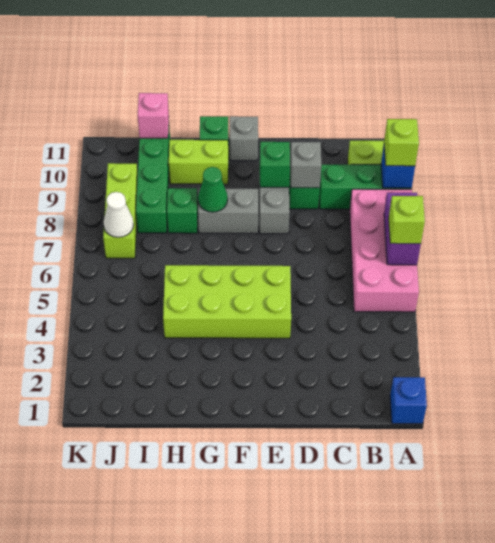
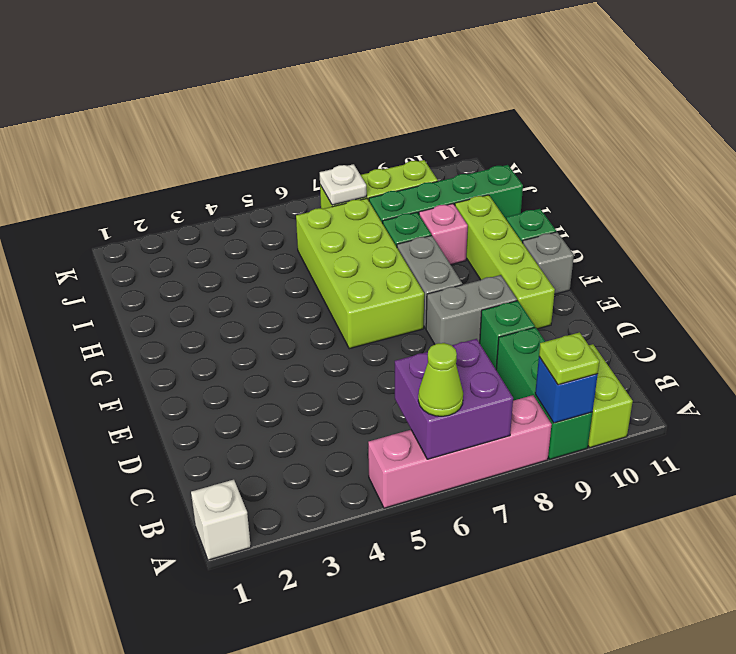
blue brick A1 level 1 -> white brick A1 level 1
pink brick A5:B8 level 1 -> pink brick A5:A8 level 1
purple brick A6:A7 level 2 -> purple brick A6:B7 level 2
lime brick A6 level 3 -> lime cone A6 level 3
lime brick A9 level 3 -> lime plate A9 level 3
grey brick D9 level 2 -> none
lime brick E4:H5 level 1 -> lime brick F6:I7 level 1
green brick E9 level 2 -> none
green cone G8 level 2 -> none
lime brick G10:H10 level 1 -> lime brick E10:H10 level 1
pink brick I11 level 2 -> pink brick H9 level 1
white cone J7 level 2 -> white plate J7 level 2

